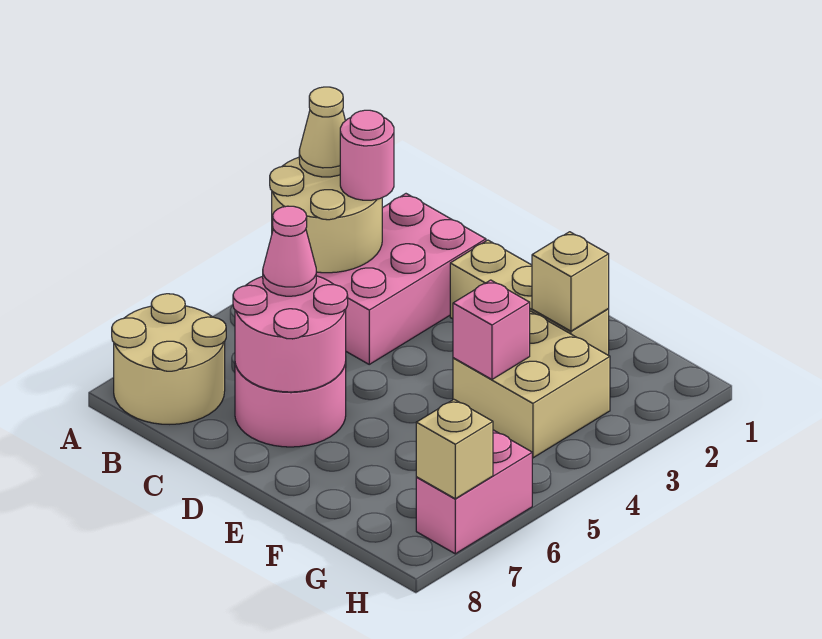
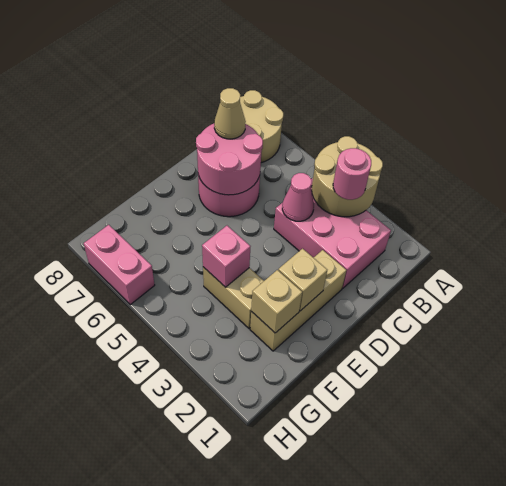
tan cone A3 level 3 -> tan cone C7 level 3
pink cone C6 level 3 -> pink cone C4 level 2
tan brick F3:G4 level 1 -> tan brick F3:F4 level 1
tan brick H7 level 2 -> tan brick E2 level 2

